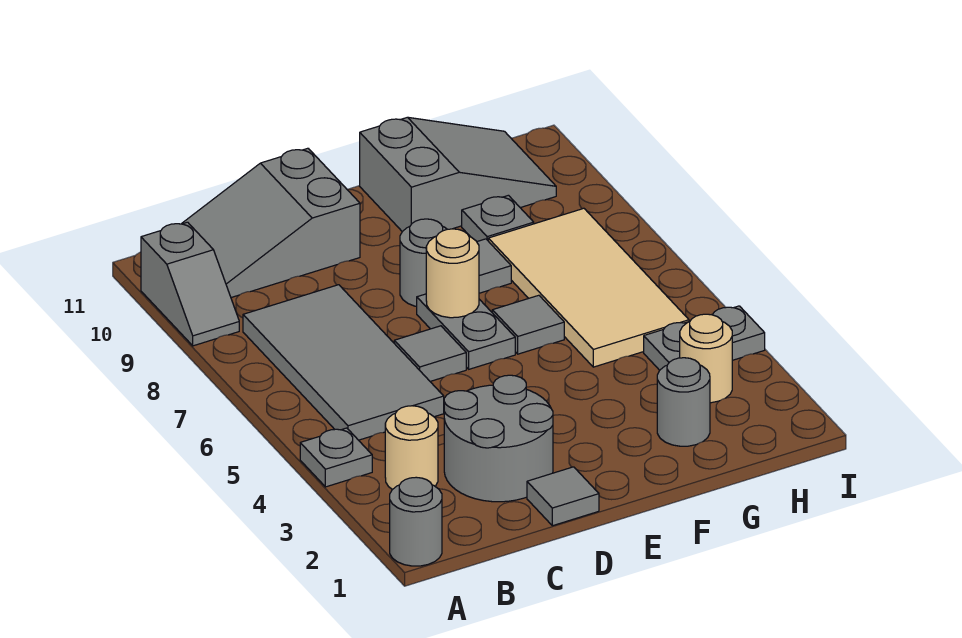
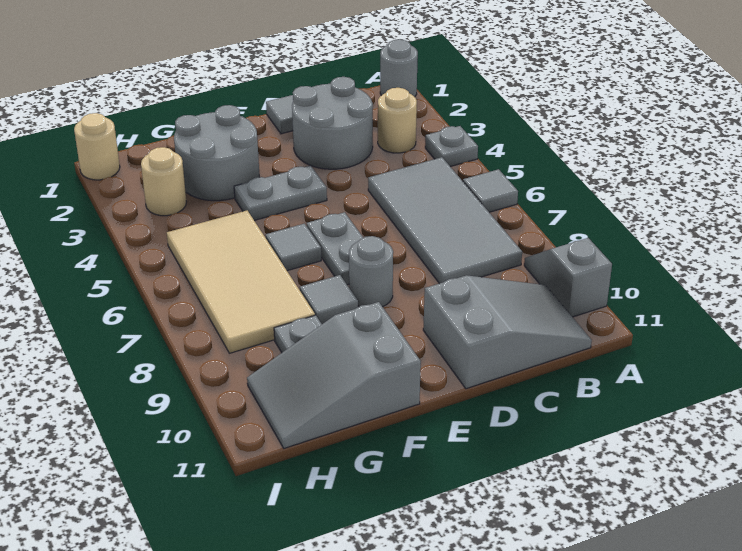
grey tile D6 level 1 -> grey tile A6 level 1
tan round brick E7 level 2 -> tan round brick I1 level 1
grey round brick G2 level 1 -> grey round brick F2:G3 level 1
grey plate H4:I4 level 1 -> grey plate E4:F4 level 1

